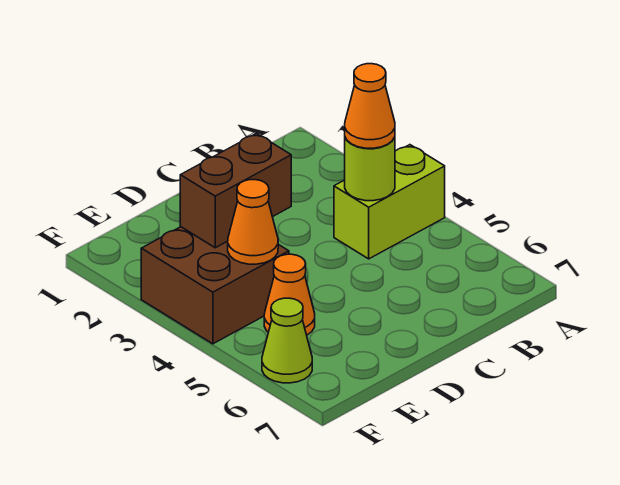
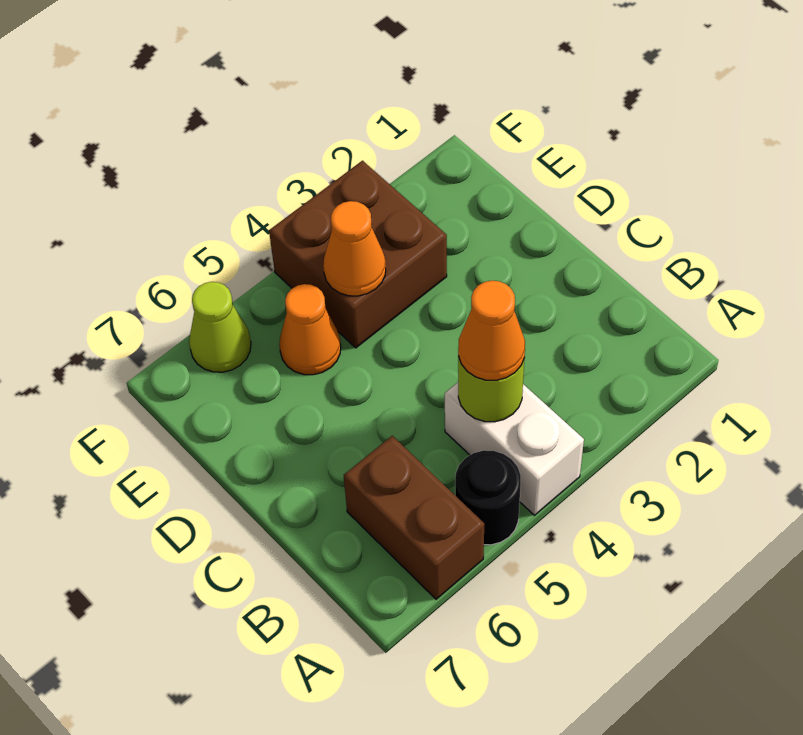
lime brick A4:B4 level 1 -> white brick A4:B4 level 1
none -> black round brick A5 level 1
brown brick D3:E3 level 2 -> brown brick A6:B6 level 1

